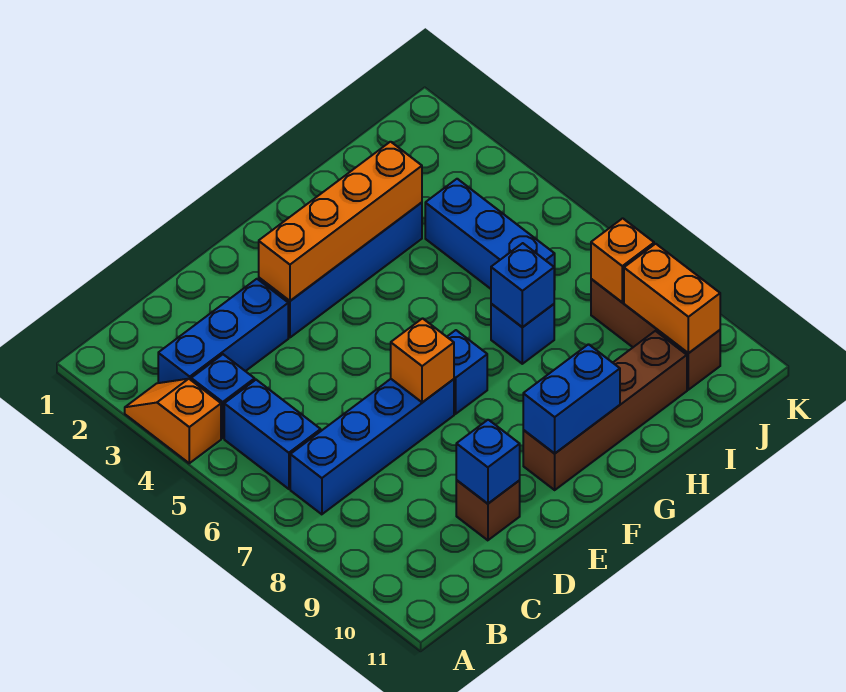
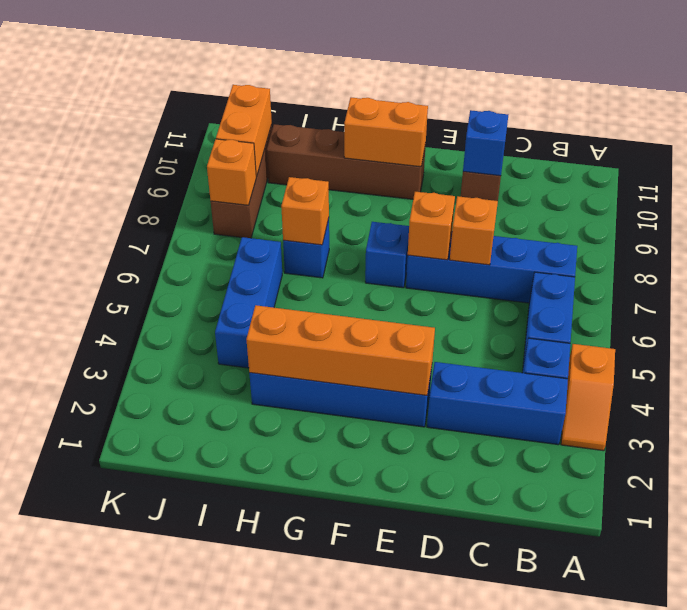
none -> orange brick D7 level 2
blue brick F10:G10 level 2 -> orange brick F10:G10 level 2
blue brick H7 level 2 -> orange brick H7 level 2

